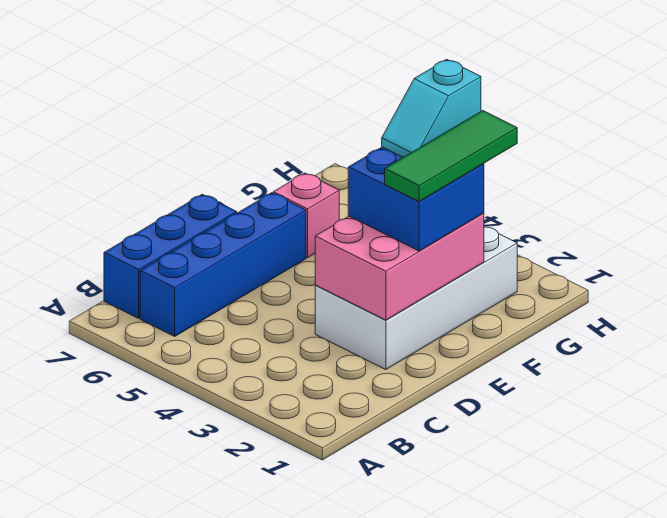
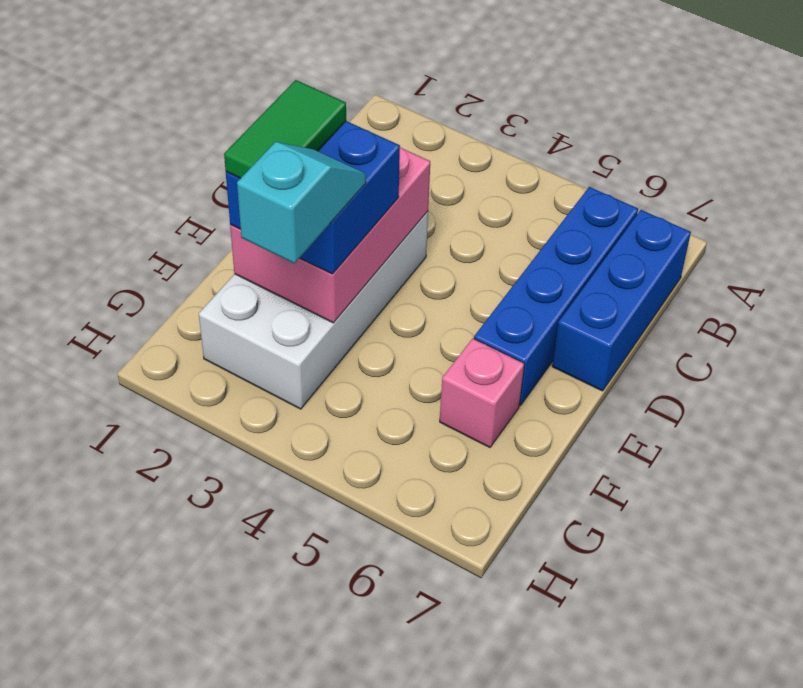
green tile E2:G2 level 4 -> green tile E2:F2 level 4

